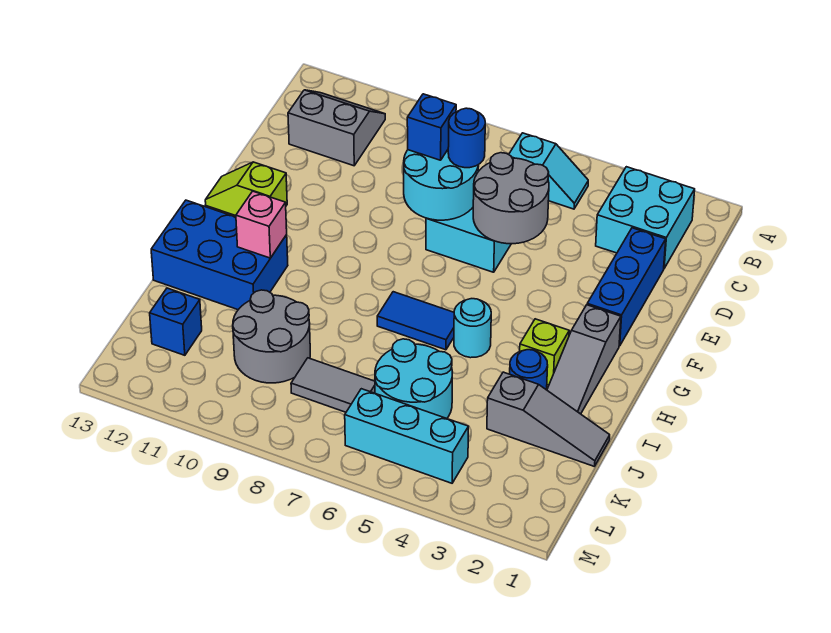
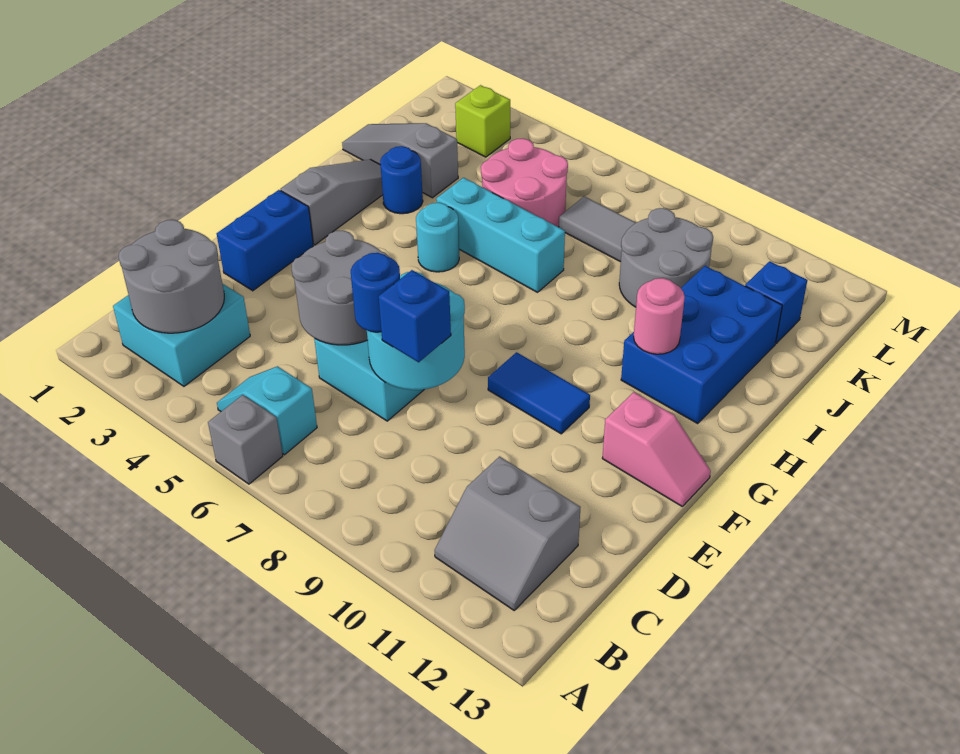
none -> grey brick A6 level 1
none -> grey round brick B2:C3 level 2
blue brick D2:F2 level 1 -> blue brick E2:F2 level 1
lime slope F12:F13 level 1 top 12 -> pink slope F12:F13 level 1 top 12
lime brick H3 level 1 -> lime brick L3 level 1
blue tile H6:H7 level 1 -> blue tile F9:F10 level 1
blue brick H11:I13 level 1 -> blue brick H11:J12 level 1
pink brick H11 level 2 -> pink round brick H11 level 2
cyan round brick J5:K6 level 1 -> pink round brick J5:K6 level 1
cyan brick L4:L6 level 1 -> cyan brick I5:I7 level 1

